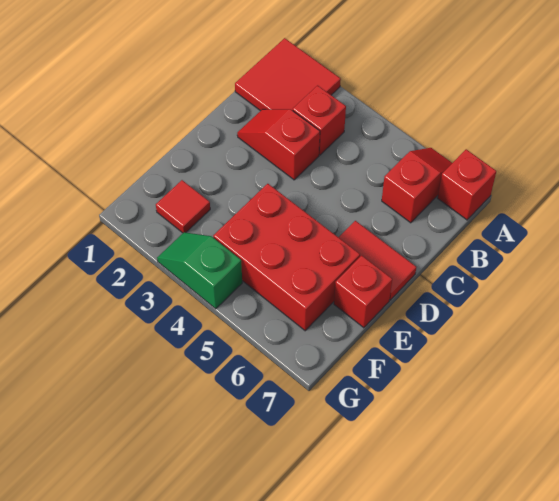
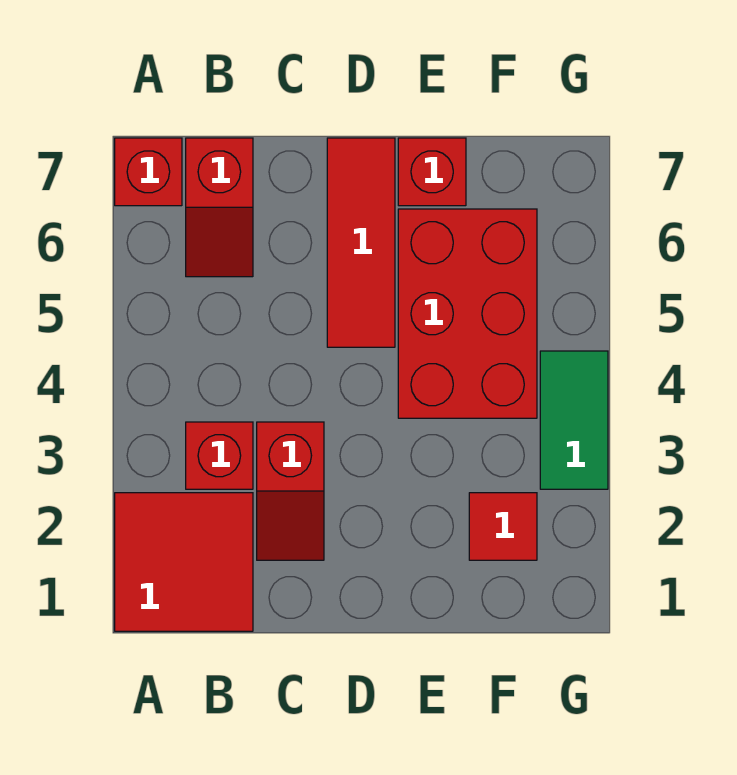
red slope A6:B6 level 1 top B -> red slope B6:B7 level 1 top 7
red tile D6:D7 level 1 -> red tile D5:D7 level 1
green slope G3:G4 level 1 top 4 -> green tile G3:G4 level 1

